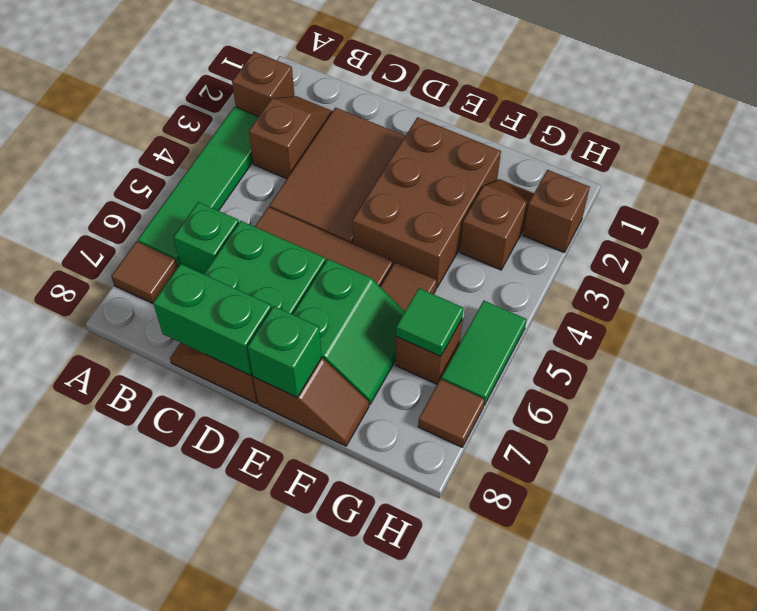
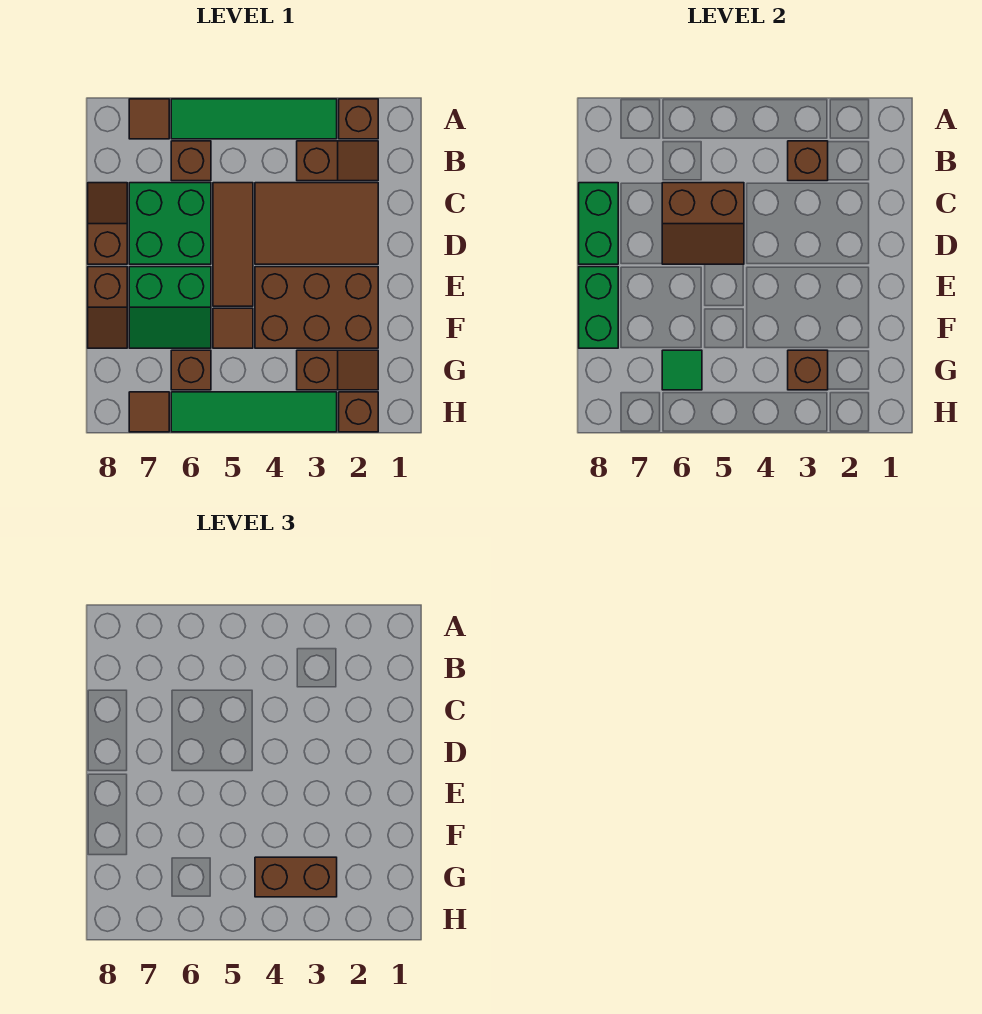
none -> brown brick B3 level 2
green brick B6 level 1 -> brown brick B6 level 1
none -> brown slope C5:D6 level 2 top C
green brick E8 level 2 -> green brick E8:F8 level 2
none -> brown brick G3 level 2
none -> brown brick G3:G4 level 3
green tile H5:H6 level 1 -> green tile H3:H6 level 1

